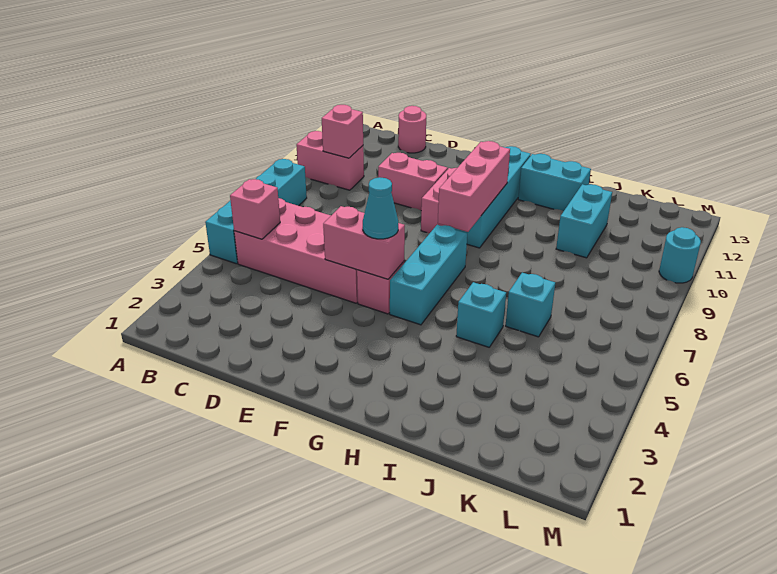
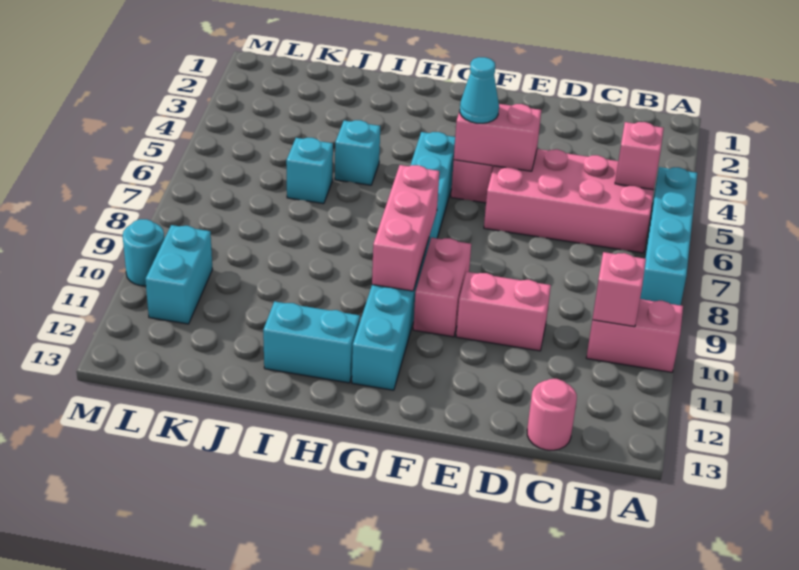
cyan brick J10:J11 level 1 -> cyan brick L10:L11 level 1

